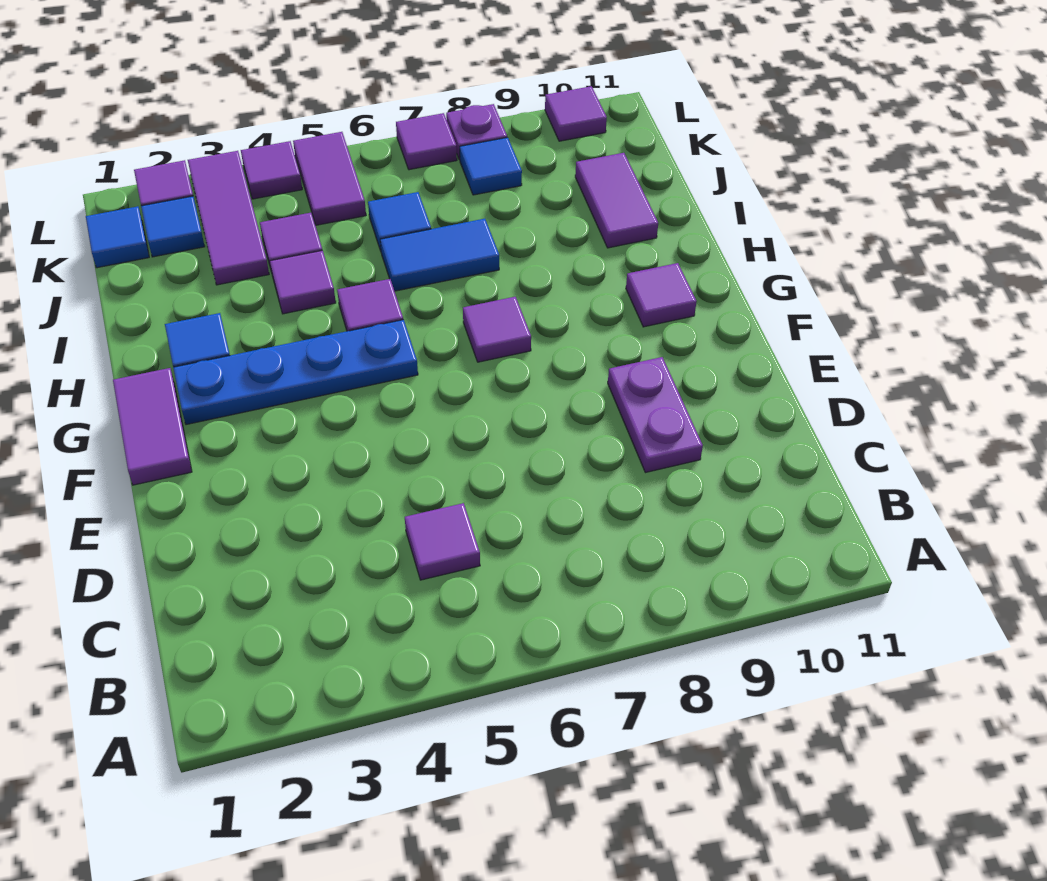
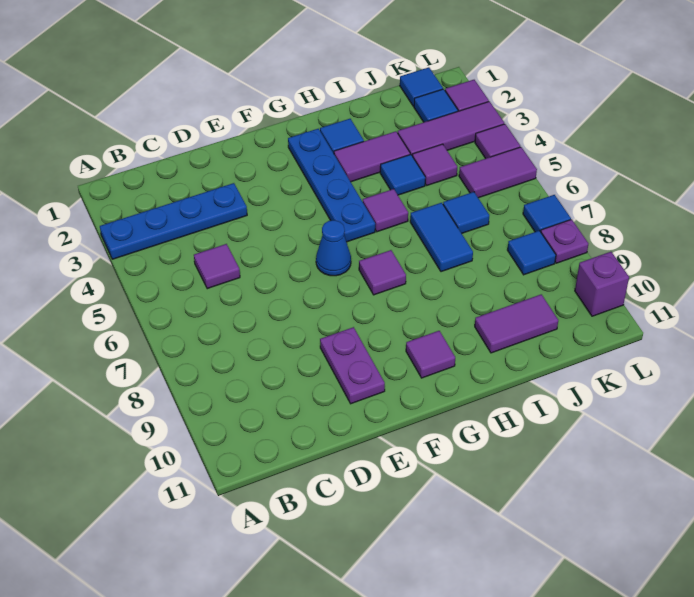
none -> blue plate A3:D3 level 1
purple plate D9:E9 level 1 -> purple plate E9:E10 level 1
purple tile F1:G1 level 1 -> purple tile H3:I3 level 1
none -> blue cone F6 level 1
purple tile I4 level 1 -> blue tile I4 level 1
purple tile L7 level 1 -> blue tile L7 level 1
purple tile L10 level 1 -> purple brick L10 level 1

